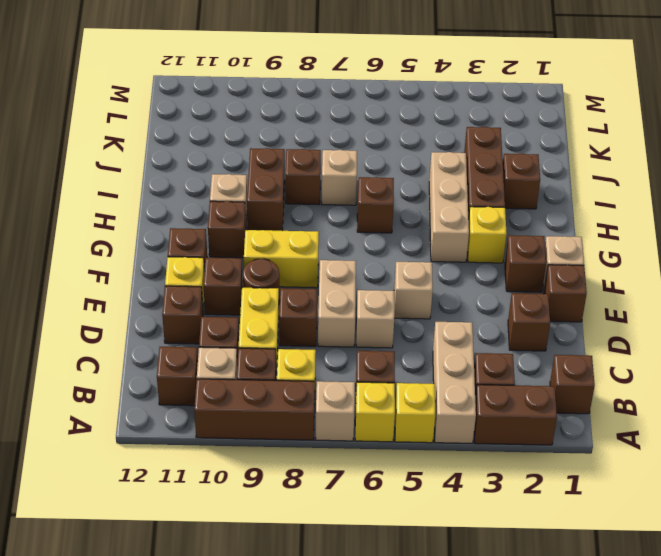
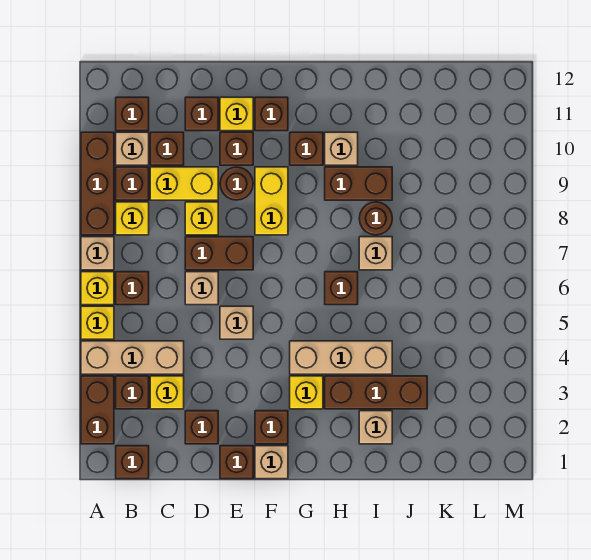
none -> yellow brick C3 level 1
tan brick D7:E7 level 1 -> brown brick D7:E7 level 1
brown brick D8 level 1 -> yellow brick D8 level 1
brown brick I2 level 1 -> tan brick I2 level 1
brown brick I8 level 1 -> brown round brick I8 level 1

